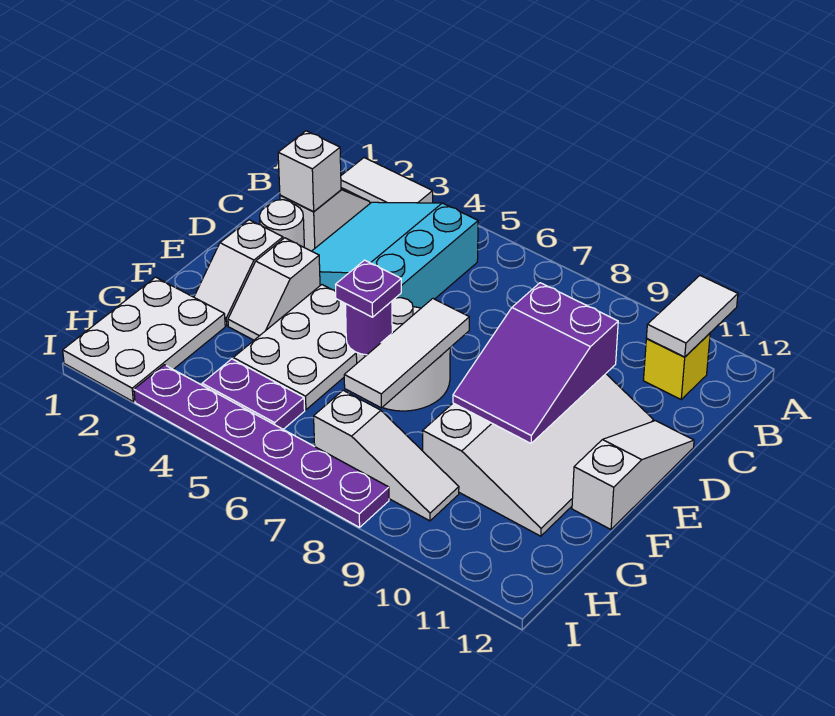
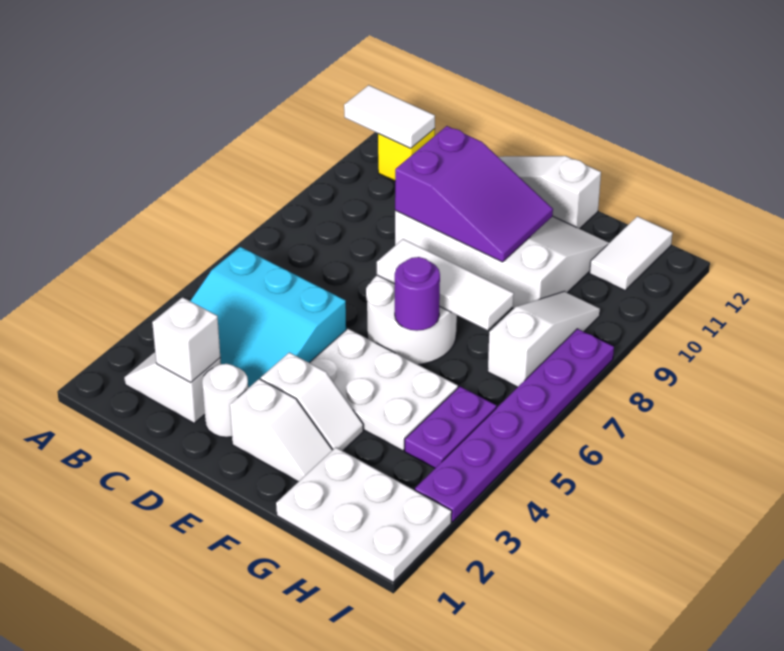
white tile A2:A3 level 1 -> white tile H11:H12 level 1
purple plate F6 level 3 -> none

